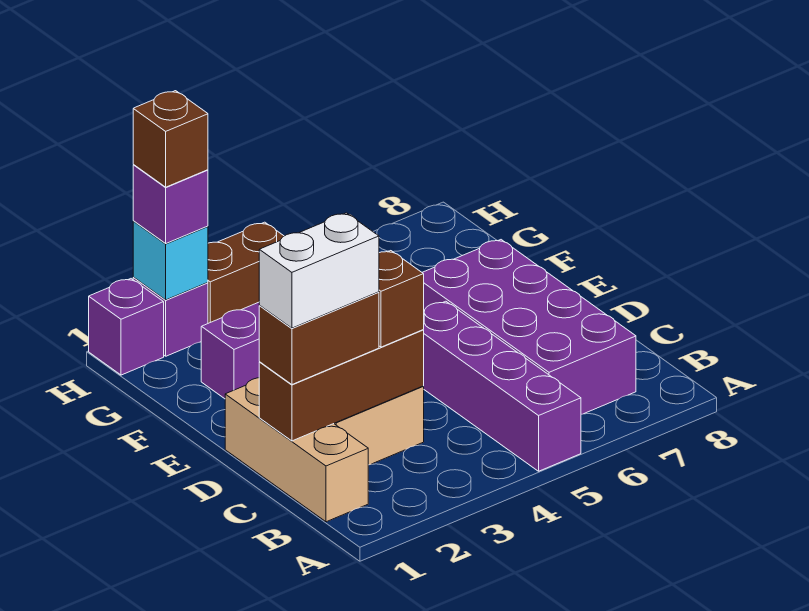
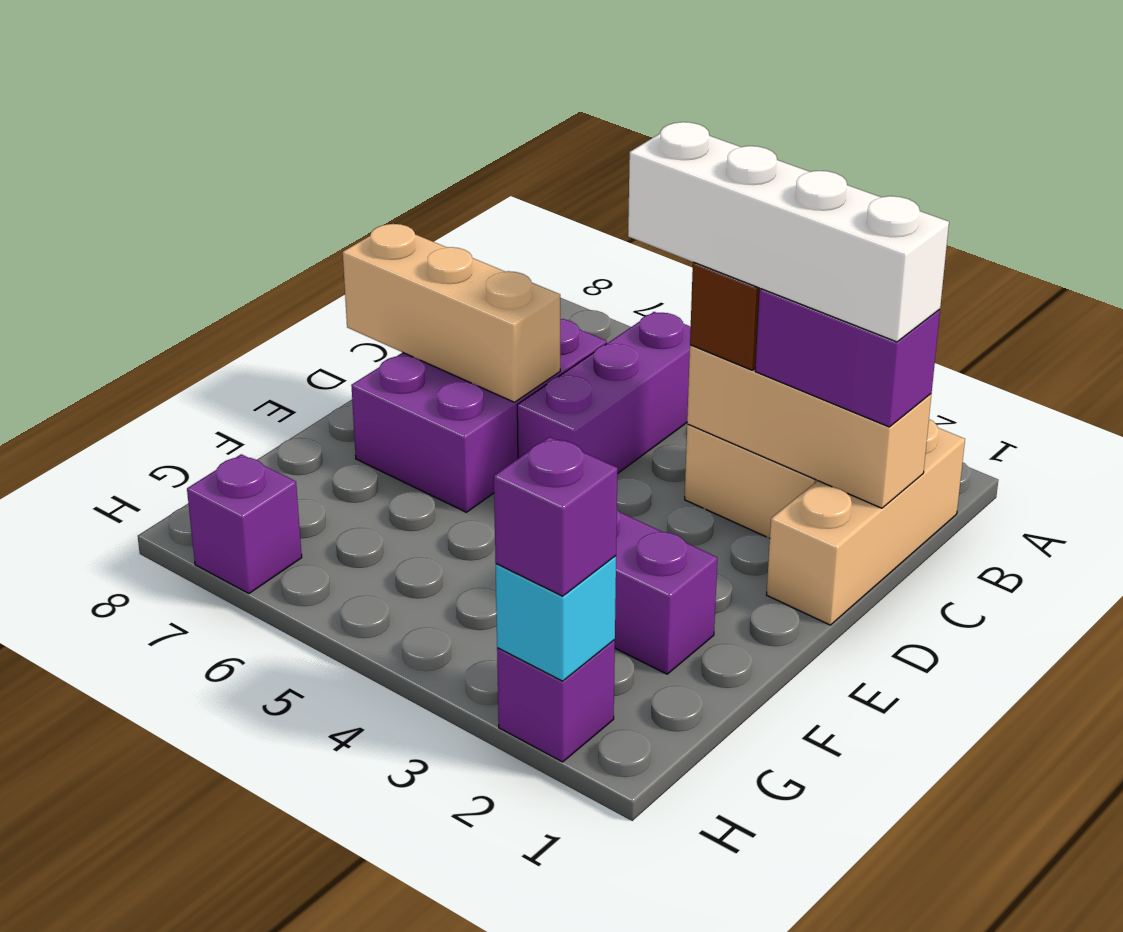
purple brick A5:D5 level 1 -> purple brick B5:D5 level 1
purple brick B6:E7 level 1 -> purple brick C6:E7 level 1
brown brick C1:C3 level 2 -> tan brick C1:C3 level 2
brown brick C1:C2 level 3 -> purple brick C1:C2 level 3
white brick C1:C2 level 4 -> white brick C1:C4 level 4
none -> tan brick D6:D8 level 2
purple brick H1 level 1 -> purple brick H7 level 1
brown brick H2 level 4 -> none
brown brick H3:H4 level 1 -> none

